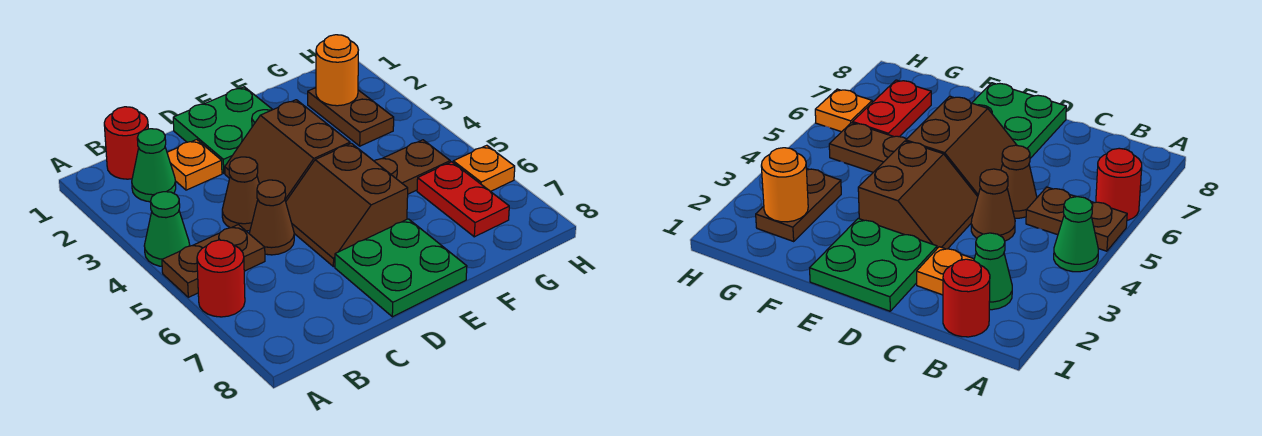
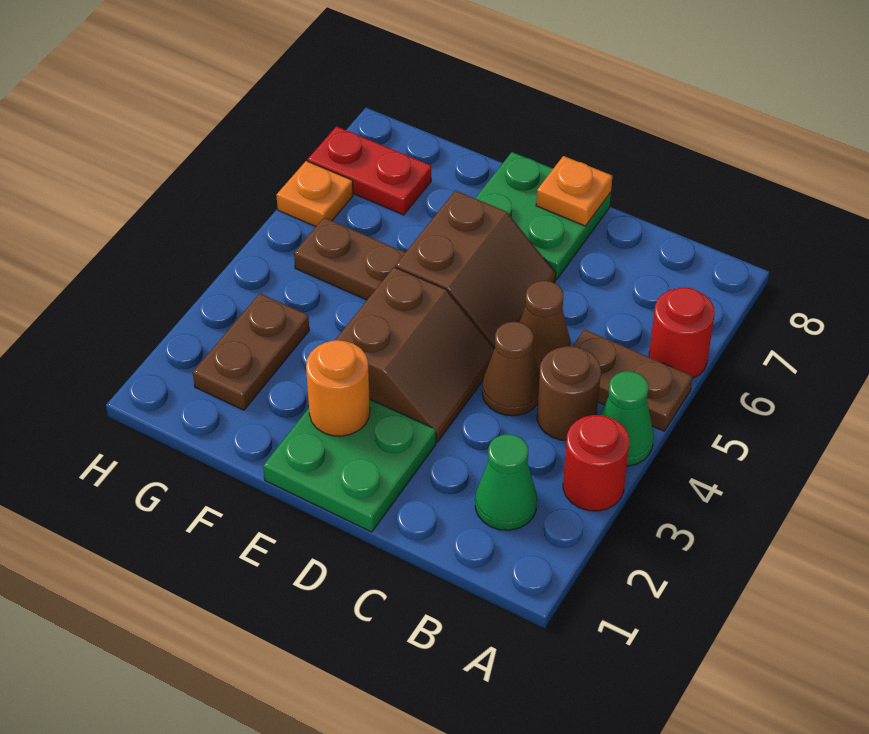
red round brick B1 level 1 -> red round brick A3 level 1
none -> brown round brick B4 level 1
orange plate C2 level 1 -> orange plate D8 level 2
orange round brick G2 level 2 -> orange round brick E2 level 2
red plate G6:G7 level 1 -> red plate G7:H7 level 1

